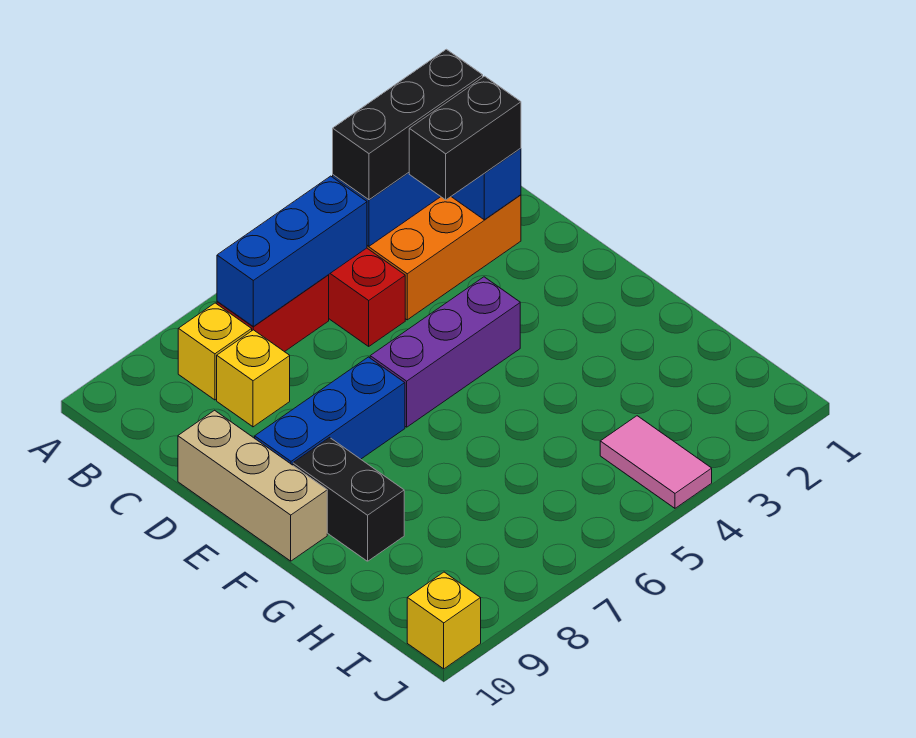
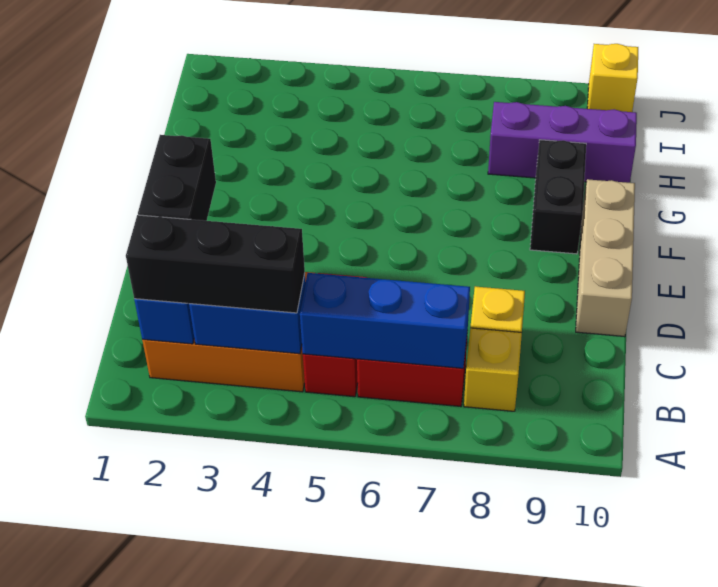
black brick C2:C3 level 3 -> black brick C2:D2 level 3
purple brick E4:E6 level 1 -> purple brick H8:H10 level 1
blue brick E7:E9 level 1 -> none
pink tile I4:J4 level 1 -> none

